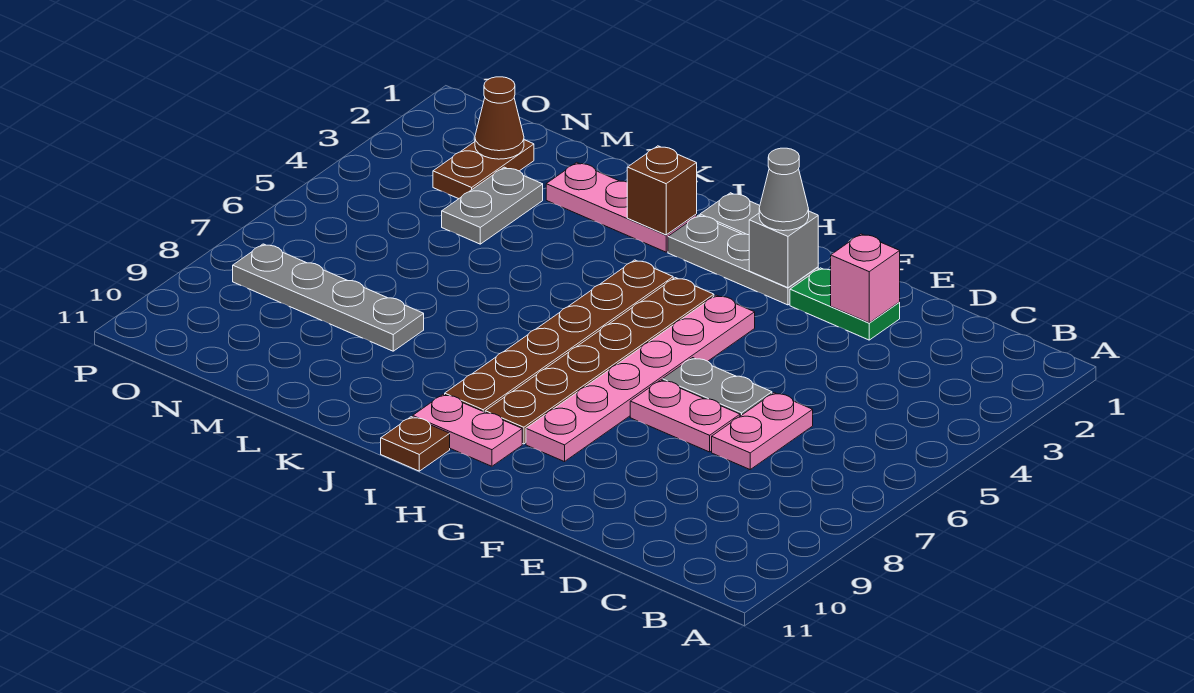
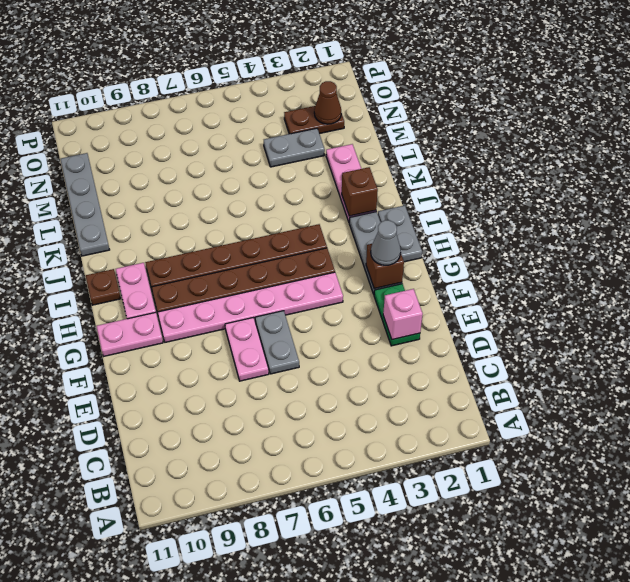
pink plate D6:D7 level 1 -> pink plate G10:G11 level 1
grey brick G2 level 2 -> brown brick G2 level 2
grey plate L8:O8 level 1 -> grey plate K11:N11 level 1

